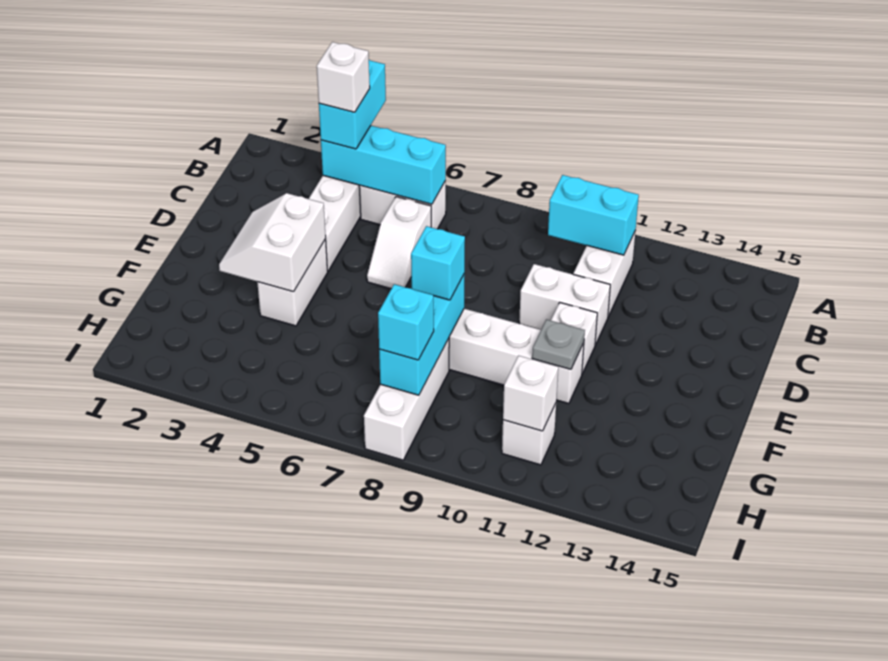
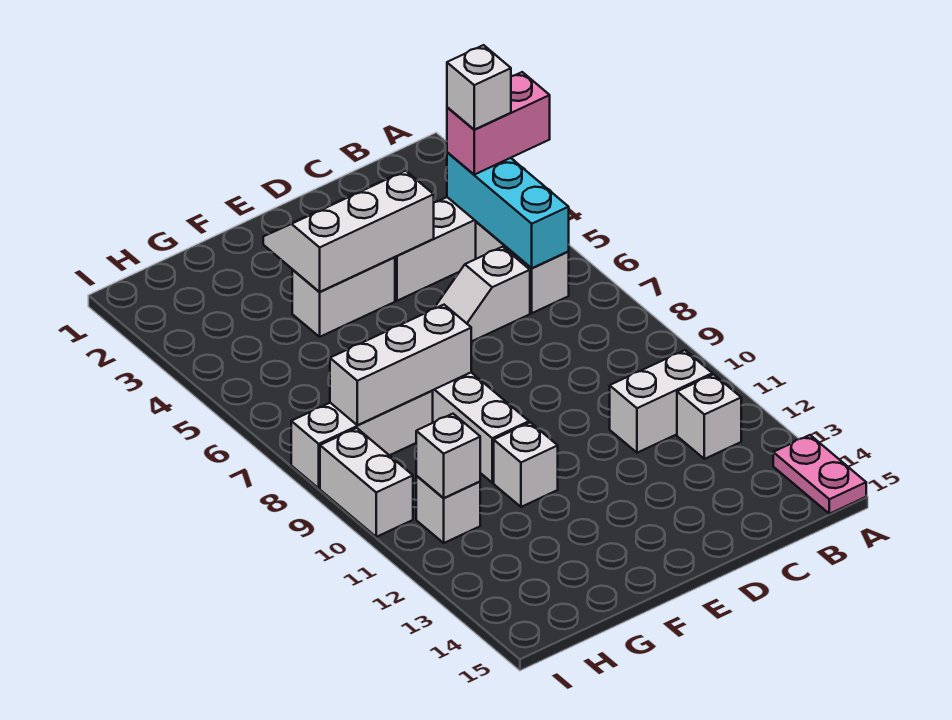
cyan brick A4:B4 level 3 -> pink brick A4:B4 level 3
none -> pink plate A14:A15 level 1
cyan brick B10:B11 level 2 -> none
white brick D10:D11 level 1 -> white brick I9:I10 level 1
white slope E3:F4 level 2 top 4 -> white slope D3:F4 level 2 top 4
white brick E11 level 1 -> white brick B12 level 1
cyan brick F8:H8 level 2 -> white brick F8:H8 level 2
cyan brick F8 level 3 -> none
grey plate F11 level 2 -> none
cyan brick H8 level 3 -> none

